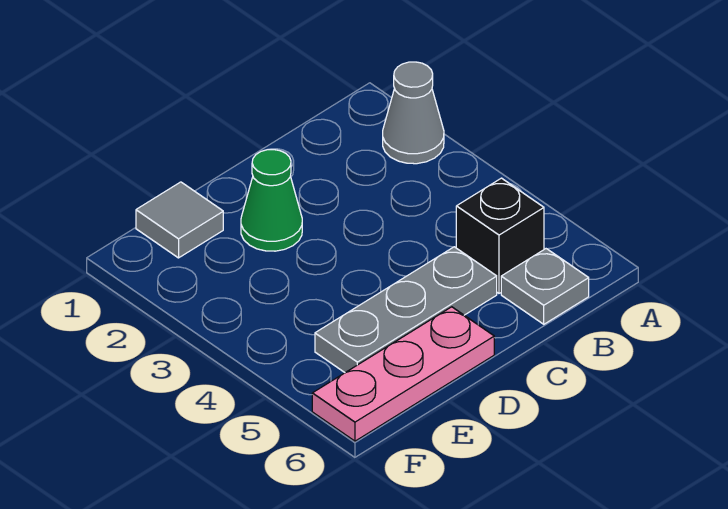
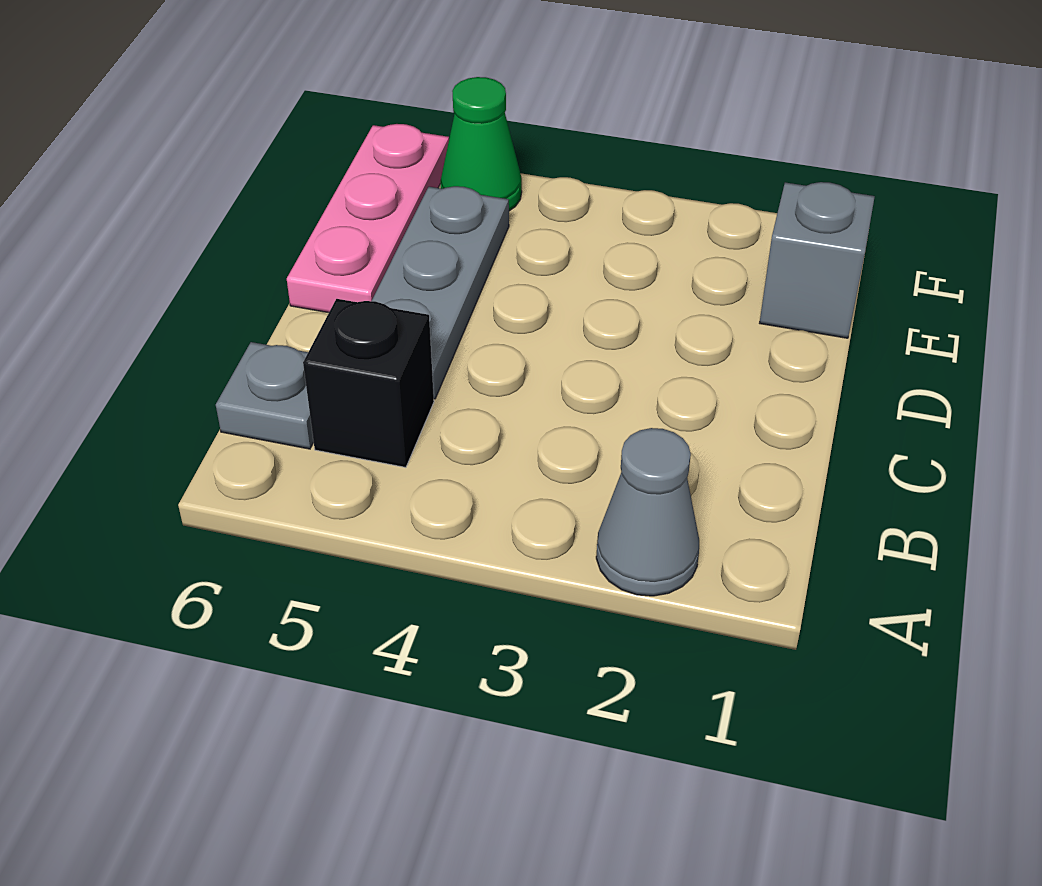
green cone D2 level 1 -> green cone F5 level 1
grey tile E1 level 1 -> grey brick E1 level 1

